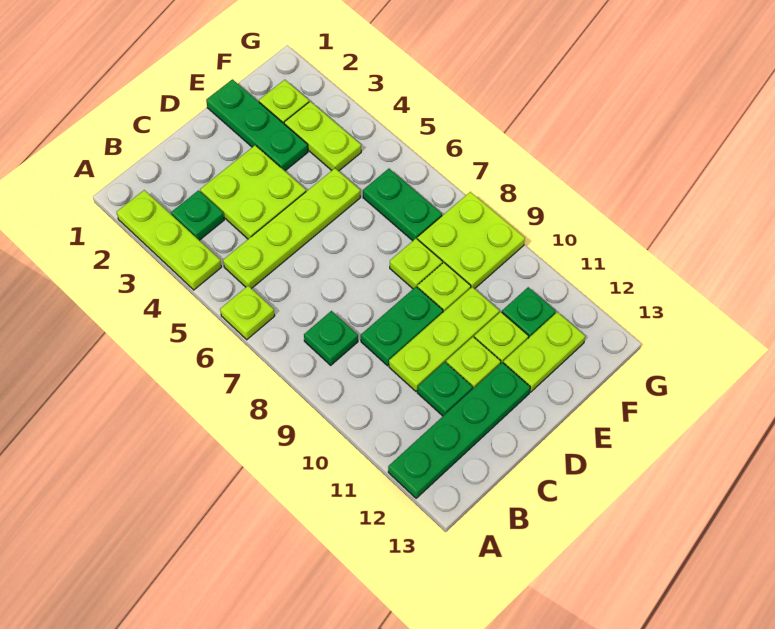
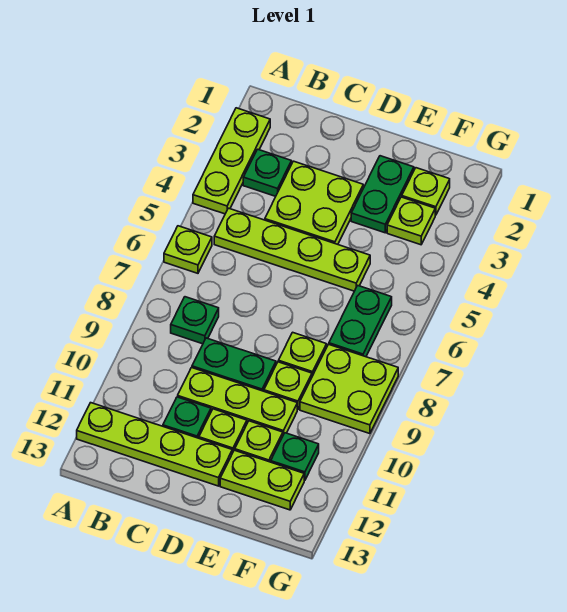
green plate A12:D12 level 1 -> lime plate A12:D12 level 1
green plate E1:E3 level 1 -> green plate E2:E3 level 1
lime plate F3:F4 level 1 -> lime plate F3 level 1

